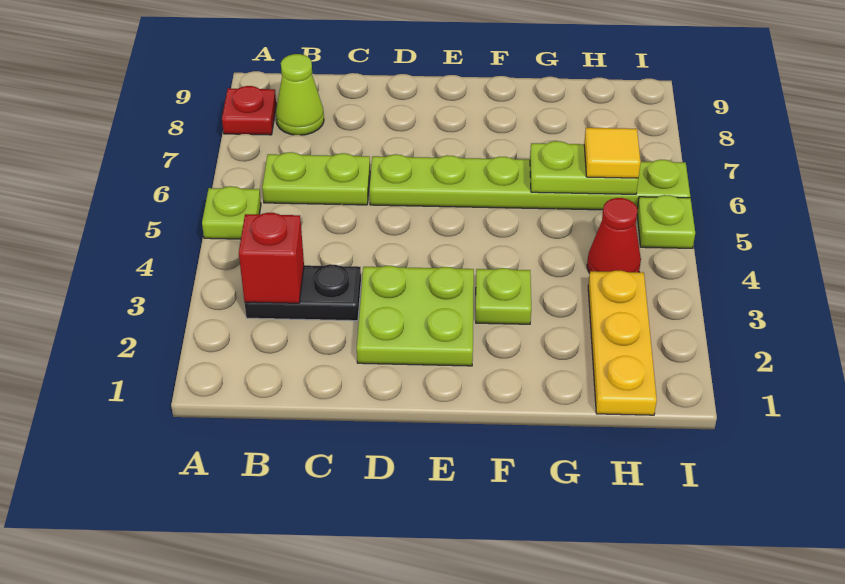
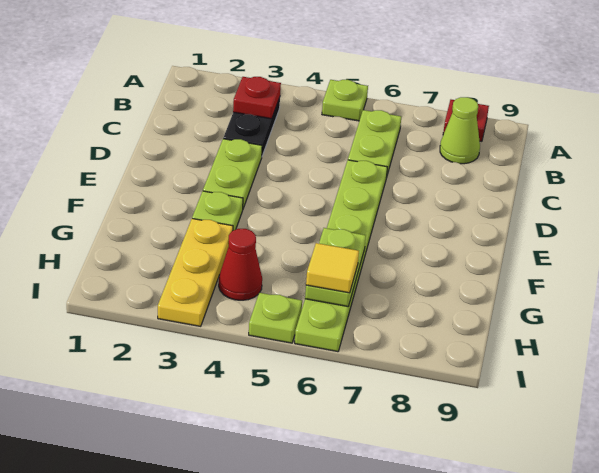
red brick B3 level 2 -> red plate B3 level 2
lime plate D2:E3 level 1 -> lime plate D3:E3 level 1
yellow plate H1:H3 level 1 -> yellow plate G3:I3 level 1

